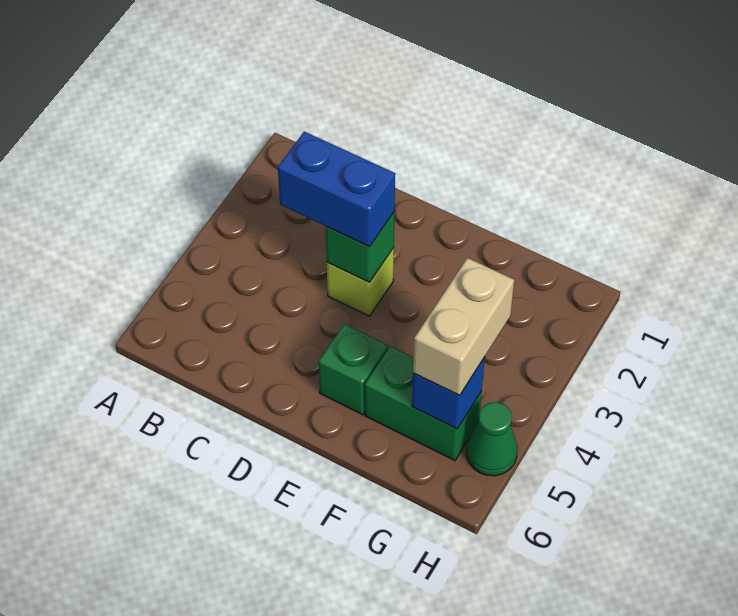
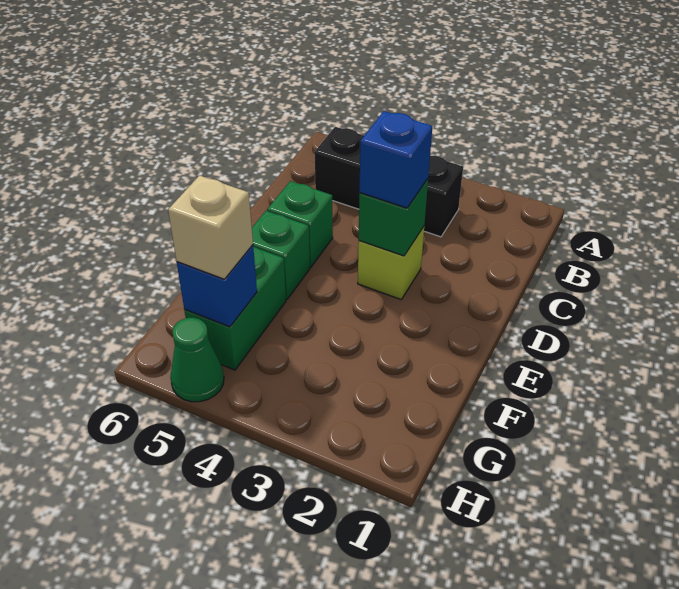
none -> black brick B3:B5 level 1
blue brick C3:D3 level 3 -> blue brick D3 level 3
none -> green brick D5 level 1
tan brick G4:G5 level 3 -> tan brick G5 level 3

